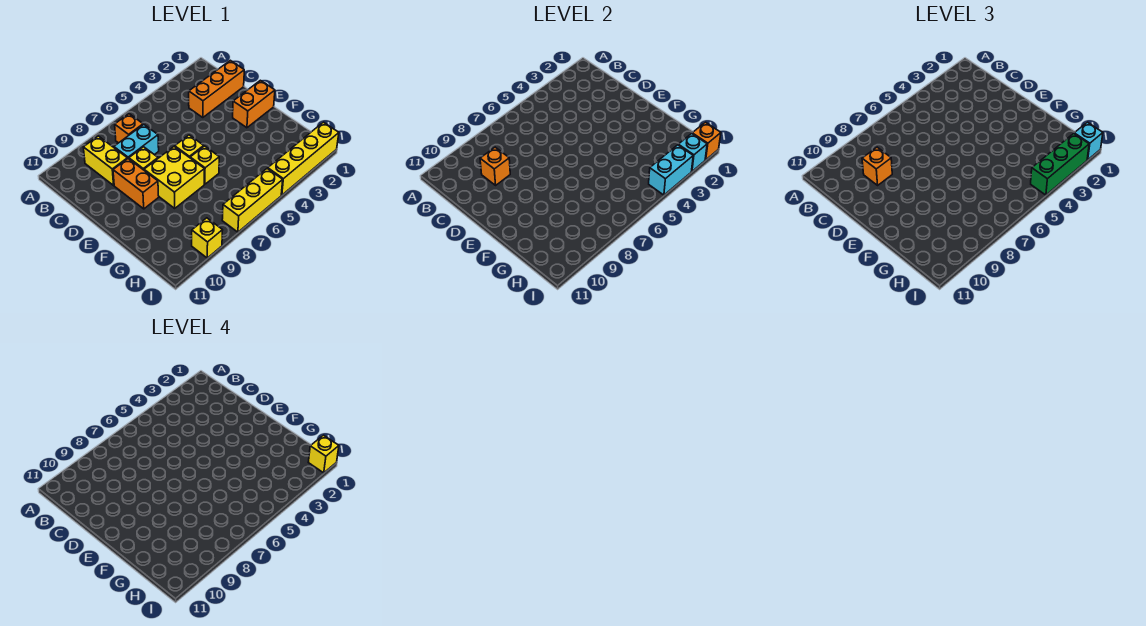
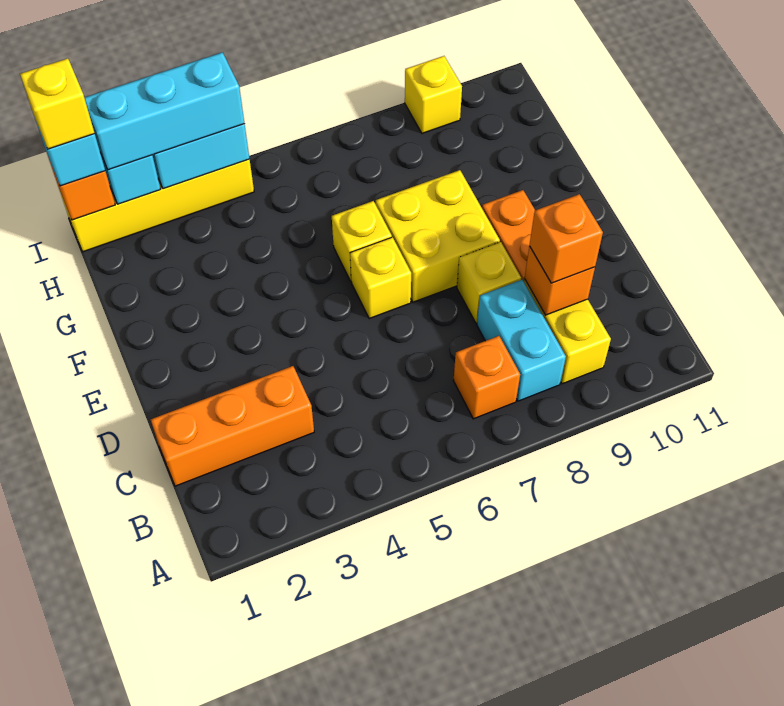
cyan brick C7:C8 level 1 -> cyan brick B8:C8 level 1
orange brick E1:E2 level 1 -> none
green brick I2:I4 level 3 -> cyan brick I2:I4 level 3
yellow brick I5:I7 level 1 -> none

